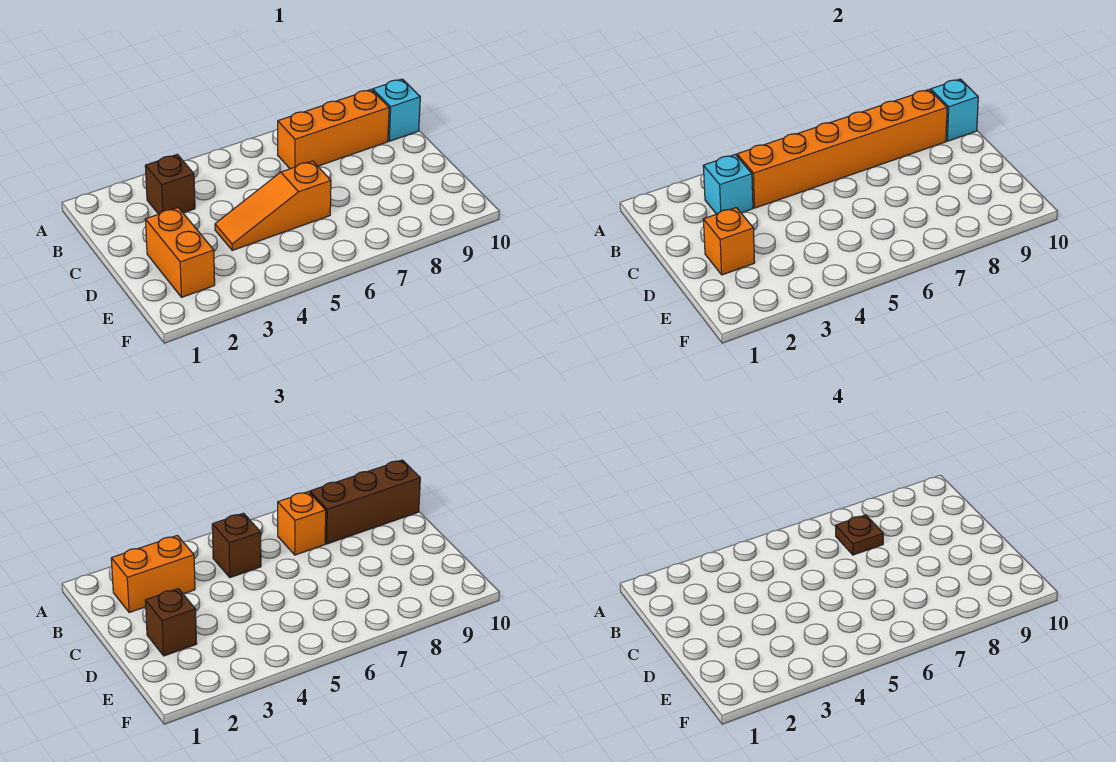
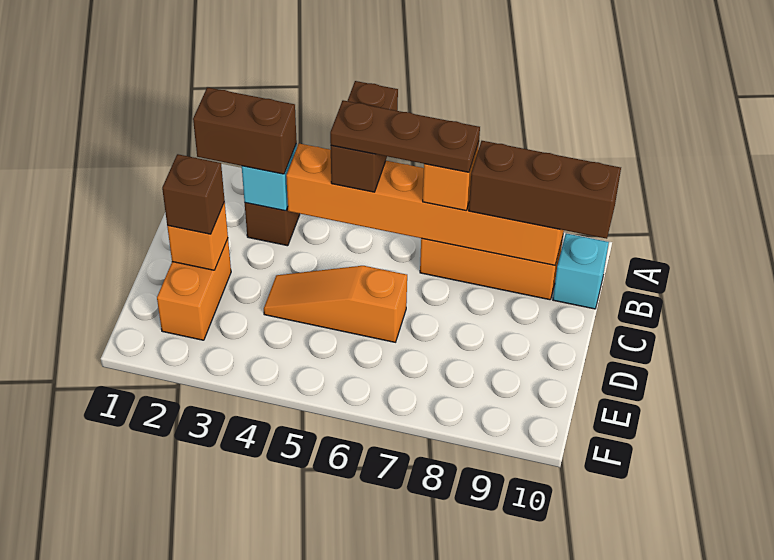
orange brick B2:B3 level 3 -> brown brick B2:B3 level 3
brown brick B5 level 3 -> brown brick A5:B5 level 3
brown plate B7 level 4 -> brown plate B5:B7 level 4
cyan brick B10 level 2 -> none

